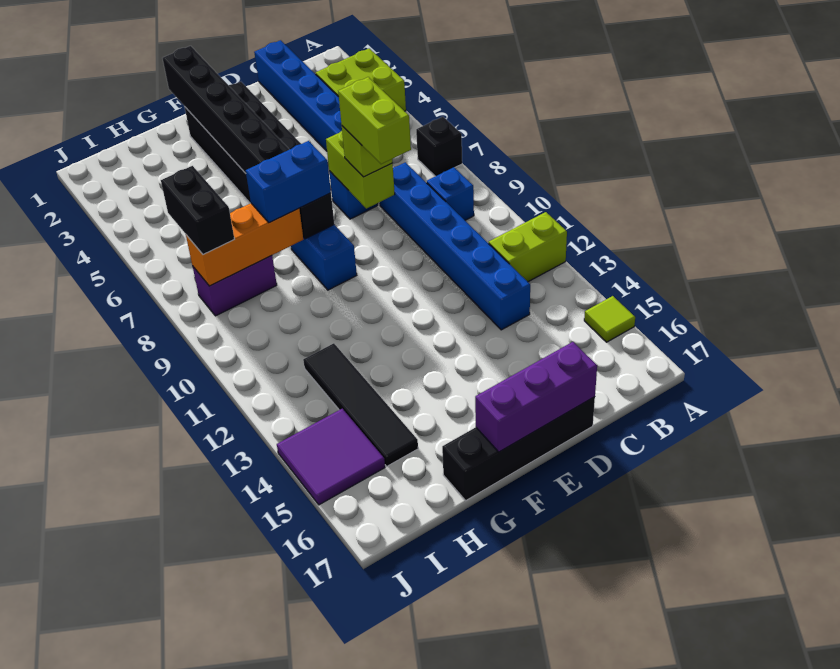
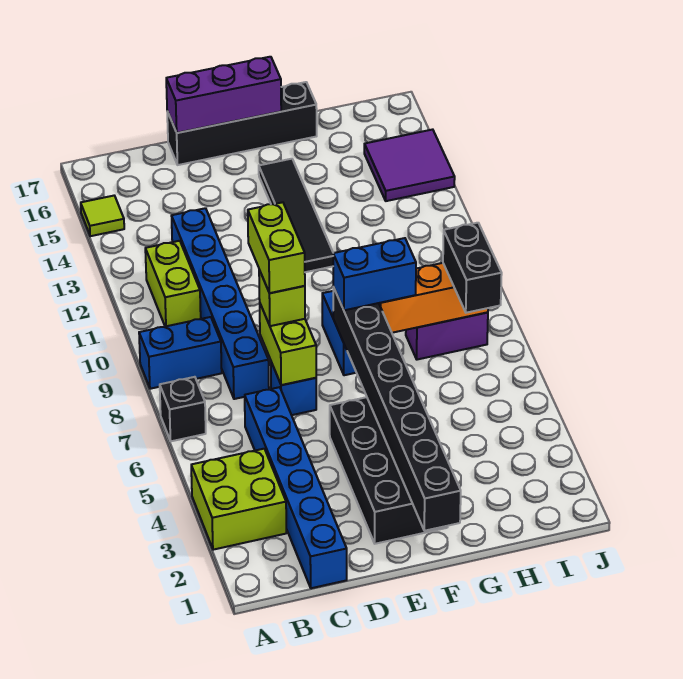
lime brick A12:B12 level 1 -> lime brick B11:B12 level 1
blue brick B9 level 1 -> blue brick A9:B9 level 1
black tile H12:H15 level 1 -> black tile F12:F15 level 1

